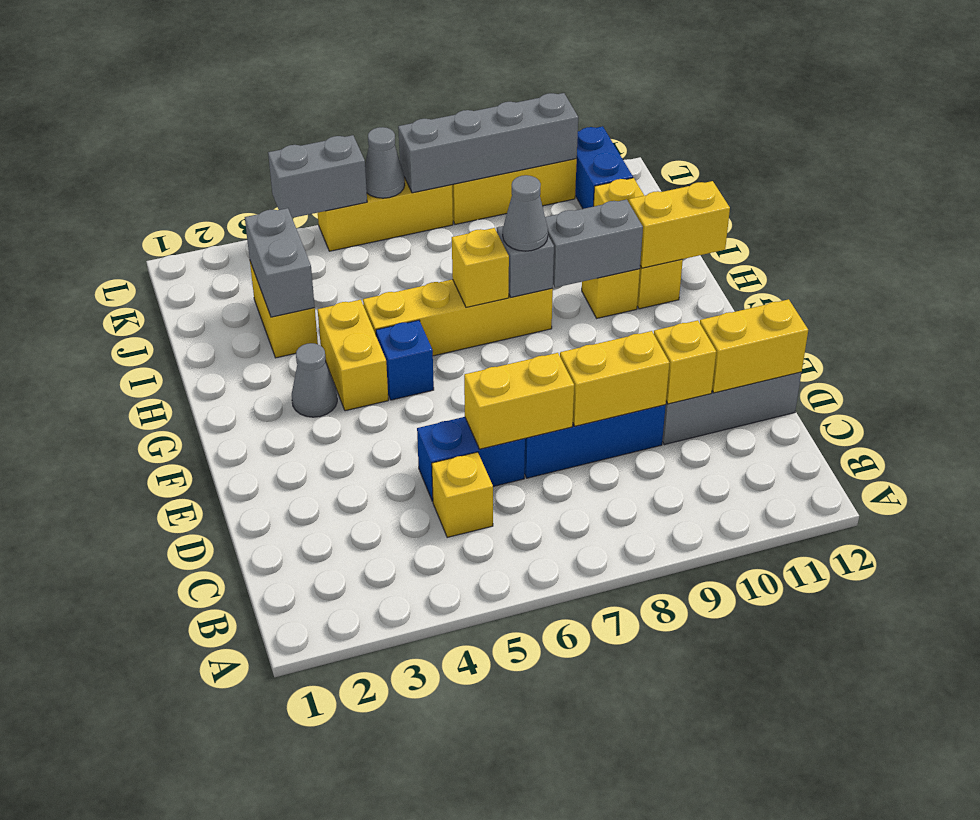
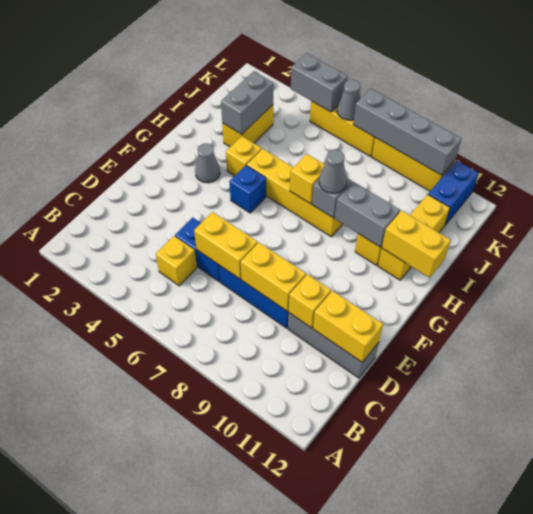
yellow brick G4:H4 level 1 -> yellow brick H4 level 1

